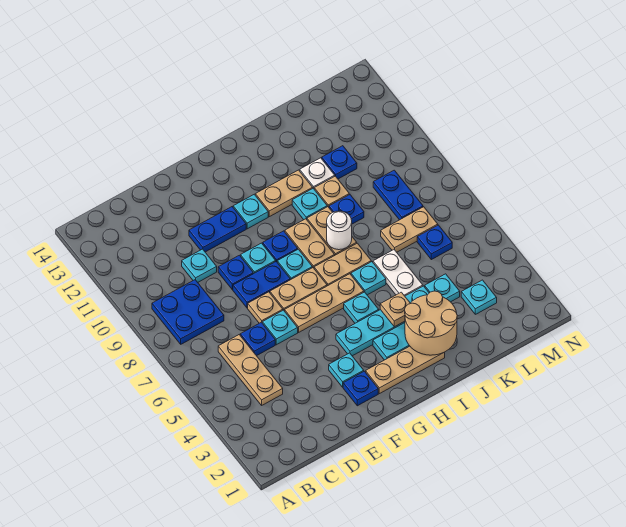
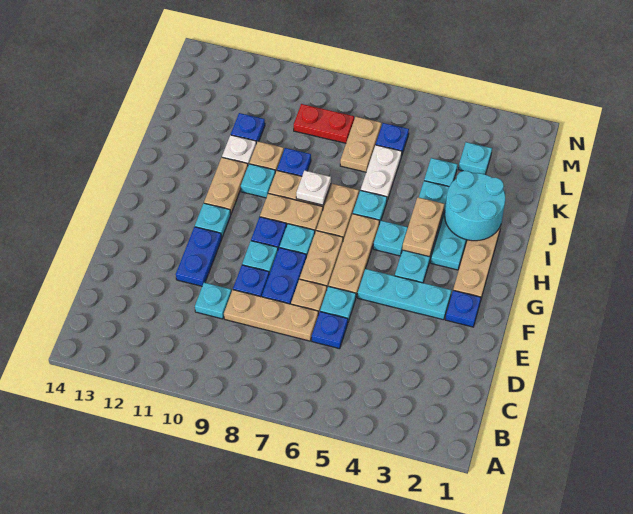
blue plate B8:C9 level 1 -> none
tan plate C4:C6 level 1 -> tan plate D7:D9 level 1
cyan plate F3 level 1 -> cyan plate F3:F5 level 1
tan round brick I2:J3 level 2 -> cyan round brick I2:J3 level 2
tan plate I4 level 2 -> tan plate H4:I4 level 2
white round brick I8 level 2 -> white plate I8 level 2
white plate J5:J6 level 1 -> white plate J6:K6 level 1
blue plate L8:L9 level 1 -> red plate L8:L9 level 1

